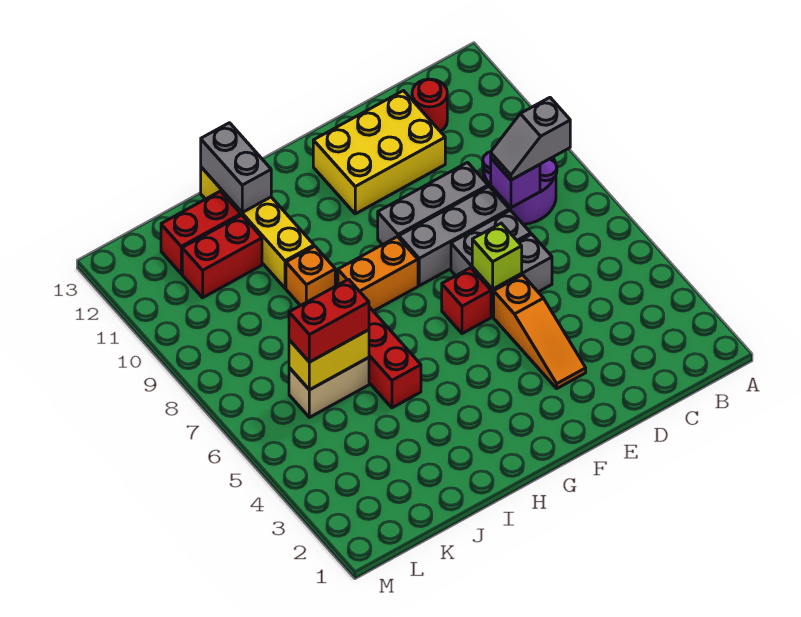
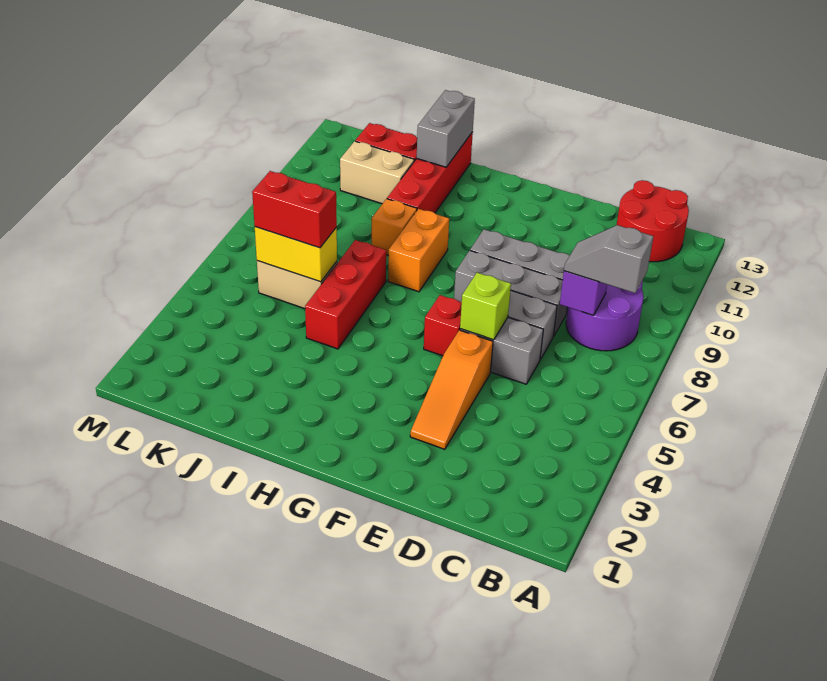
red round brick C12 level 1 -> red round brick B12:C13 level 1
yellow brick D11:F12 level 1 -> none
orange brick G8:H8 level 1 -> orange brick H8:H9 level 1
yellow brick I10:I13 level 1 -> red brick I10:I13 level 1
red brick J11:K11 level 1 -> tan brick J11:K11 level 1

